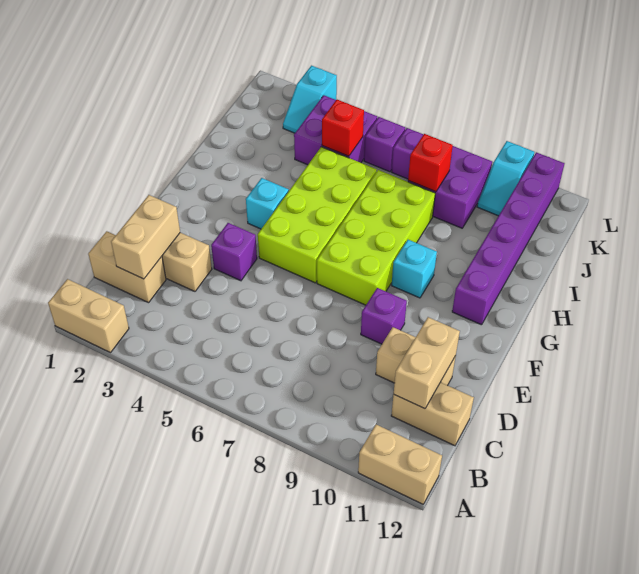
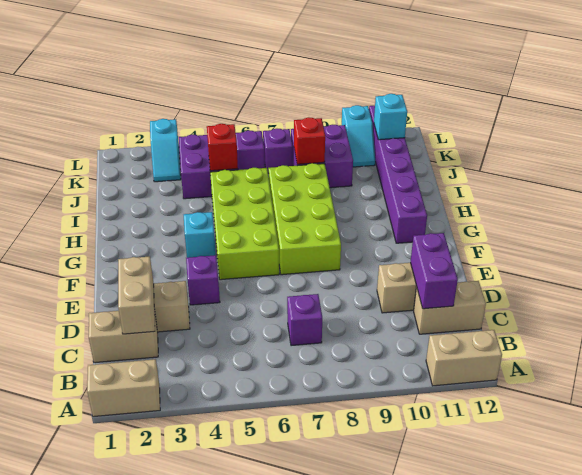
tan brick C11:D11 level 2 -> purple brick C11:D11 level 2
purple brick E9 level 1 -> purple brick C7 level 1
cyan brick G9 level 1 -> cyan brick K11 level 2

